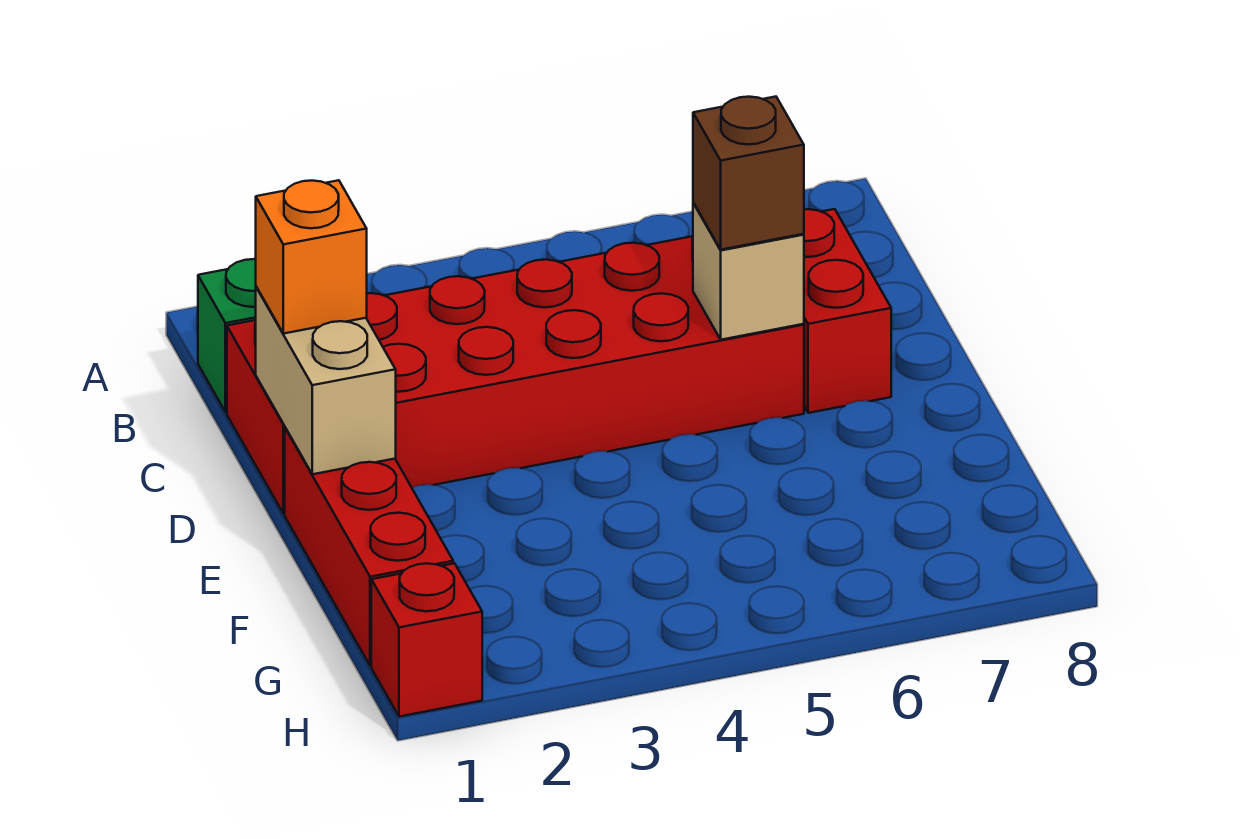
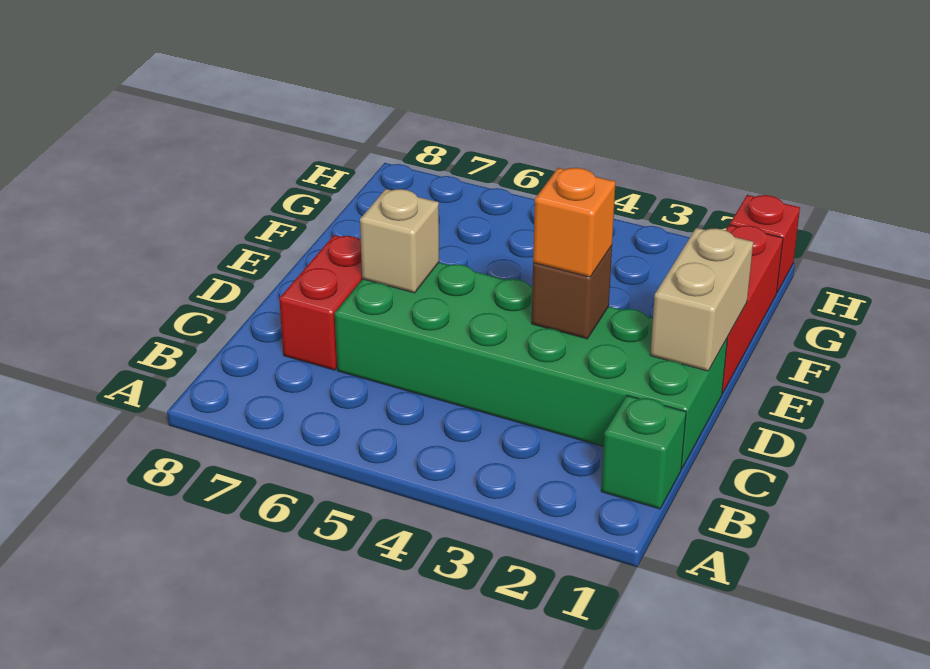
red brick C1:D6 level 1 -> green brick C1:D6 level 1
orange brick D1 level 3 -> orange brick D3 level 3
brown brick D6 level 3 -> brown brick D3 level 2

